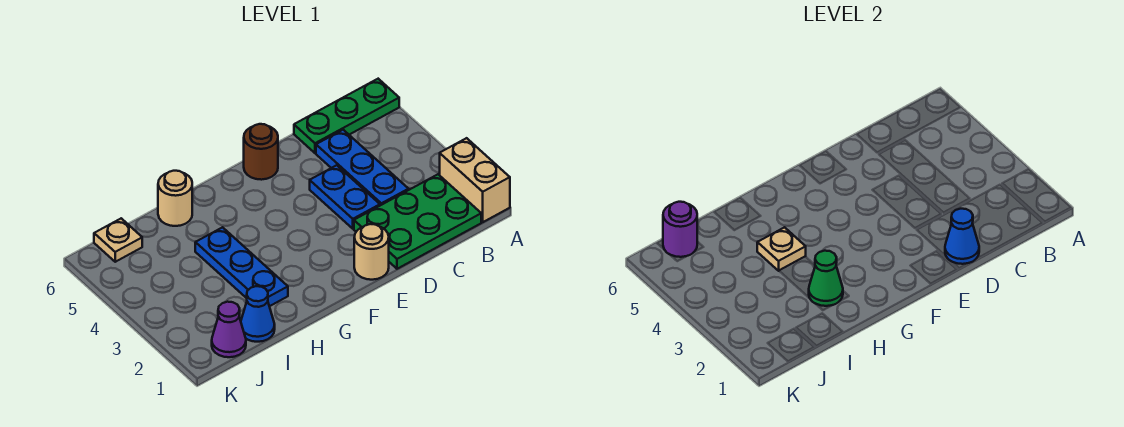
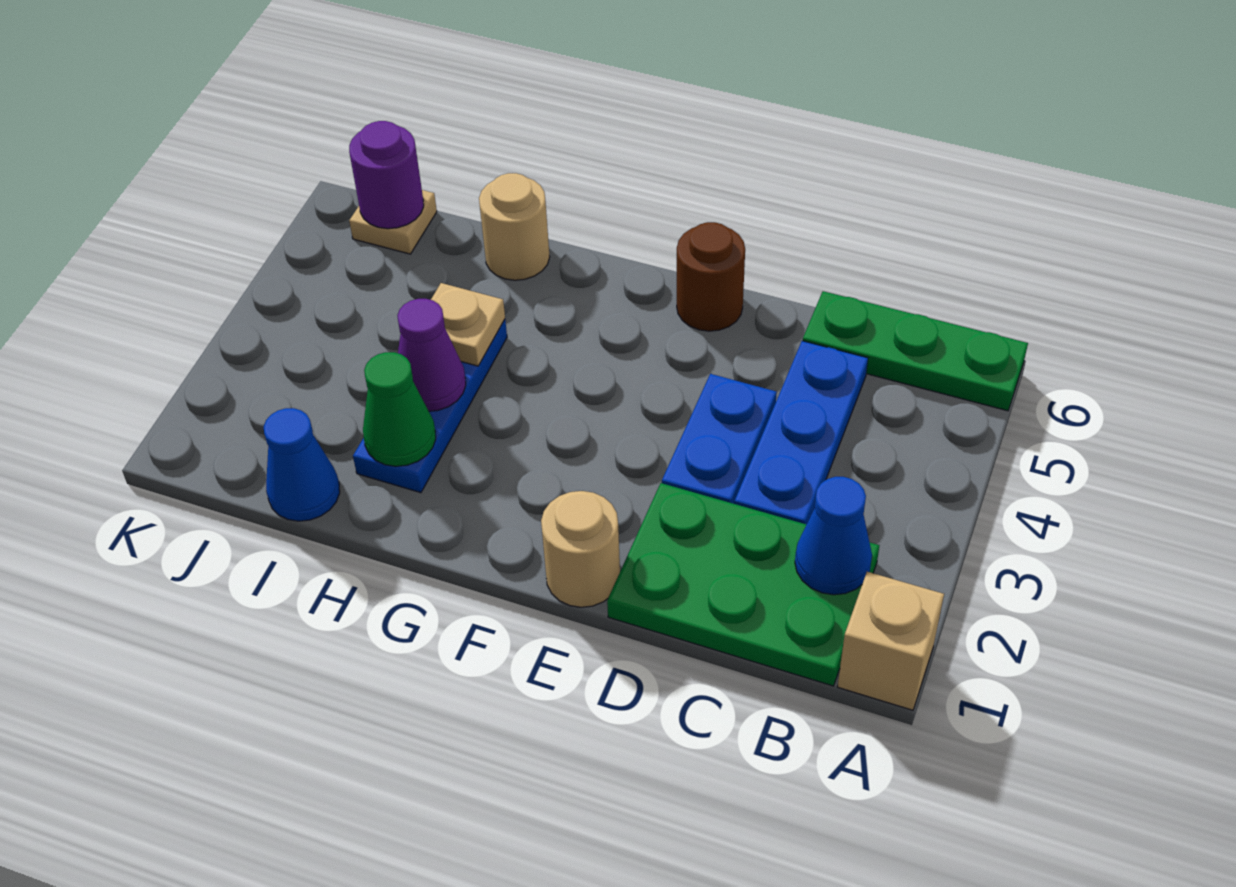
tan brick A1:A2 level 1 -> tan brick A1 level 1
blue cone D1 level 2 -> blue cone B2 level 2
purple cone J1 level 1 -> purple cone H3 level 2

